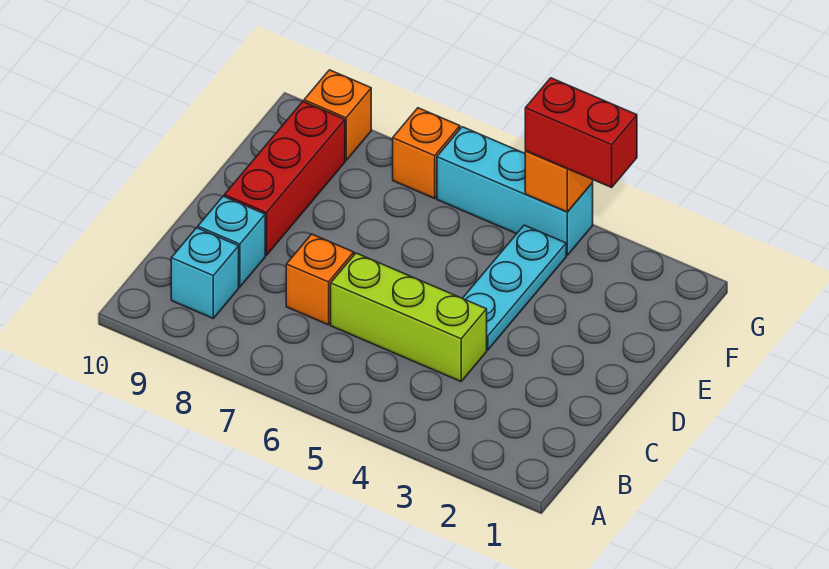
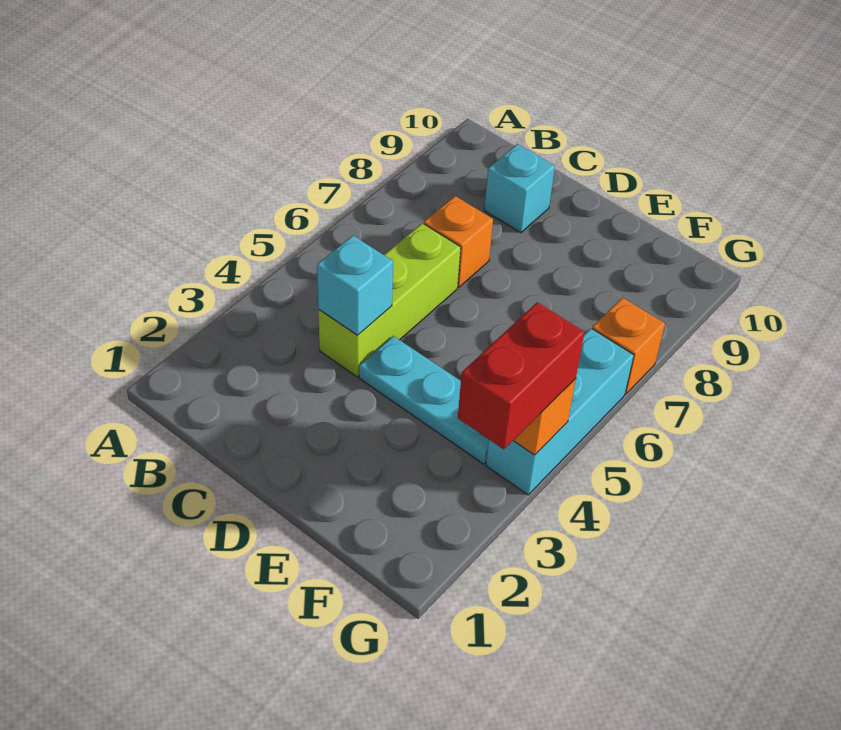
cyan brick B9 level 1 -> cyan brick C4 level 2
red brick D9:F9 level 1 -> none
orange brick G9 level 1 -> none

